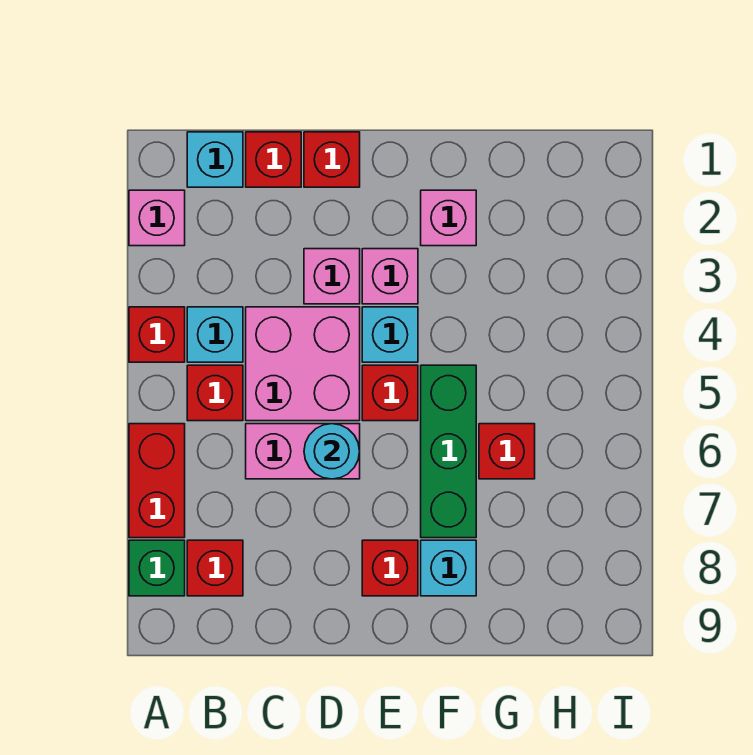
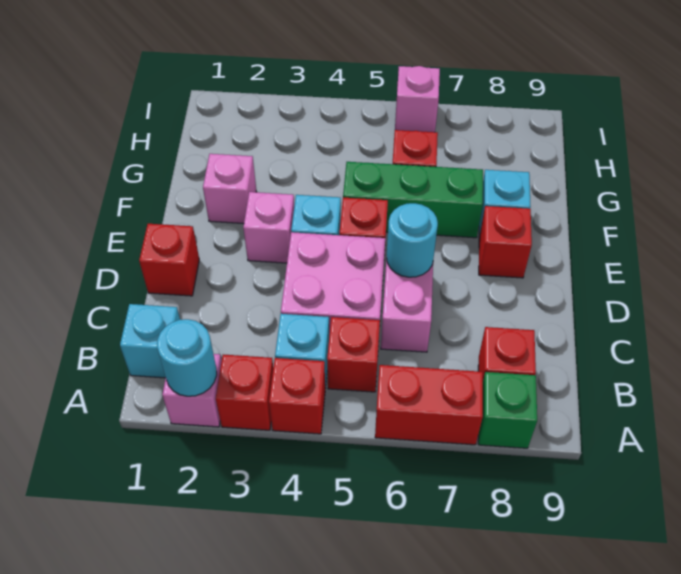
none -> cyan round brick A2 level 2
red brick C1 level 1 -> red brick A3 level 1
pink brick D3 level 1 -> pink brick I6 level 1

